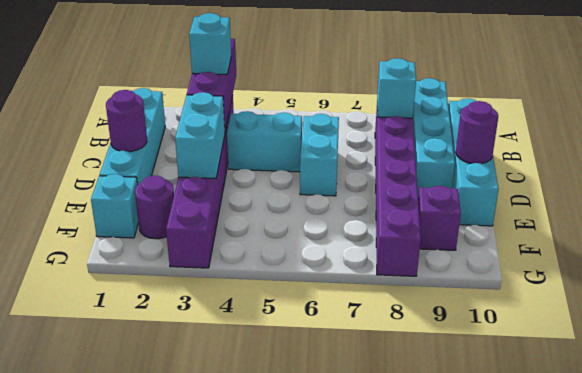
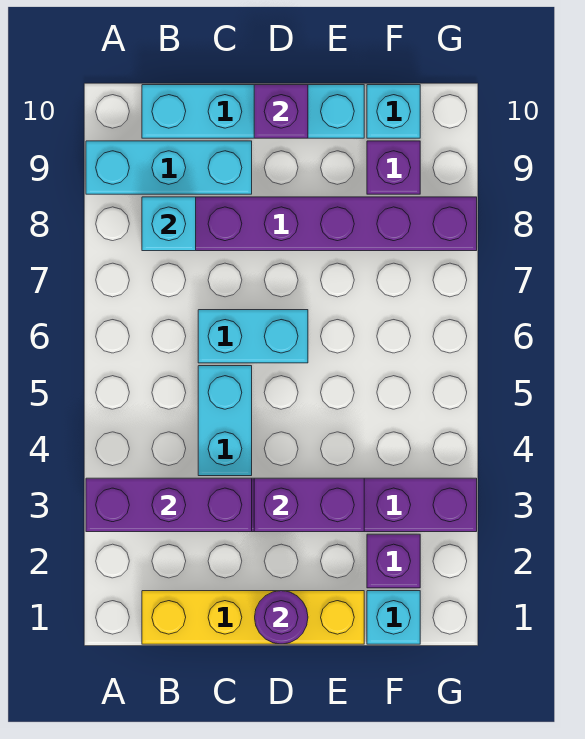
cyan brick A9:D9 level 1 -> cyan brick A9:C9 level 1
cyan brick B1:E1 level 1 -> yellow brick B1:E1 level 1
cyan brick B3 level 3 -> cyan brick F10 level 1
cyan brick D3:E3 level 2 -> purple brick D3:E3 level 2
purple round brick D10 level 2 -> purple brick D10 level 2
purple round brick F2 level 1 -> purple brick F2 level 1

